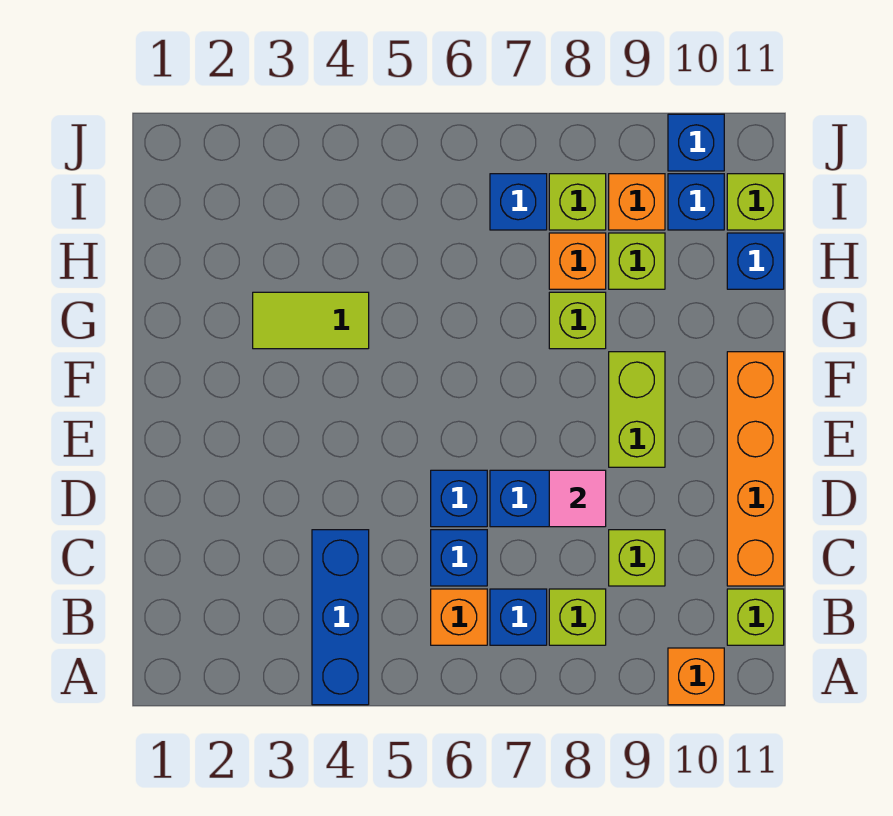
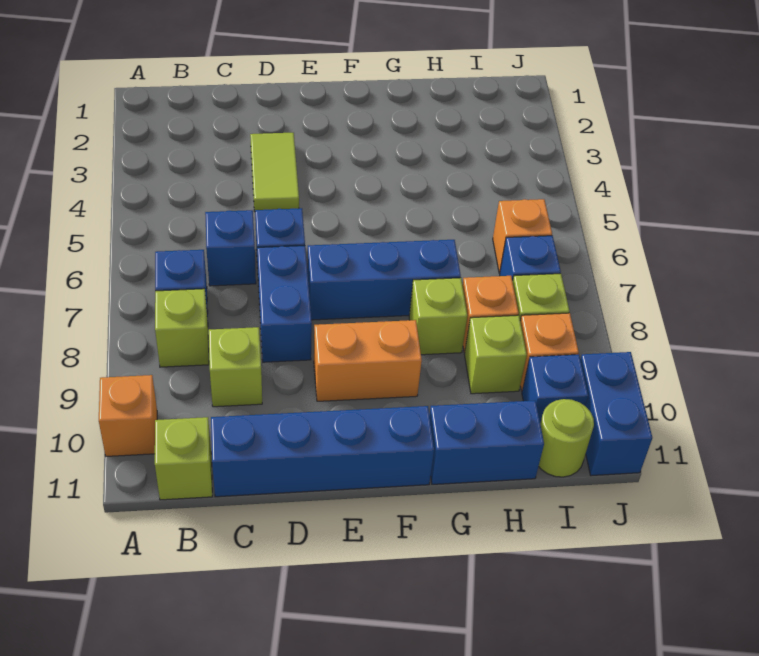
blue brick A4:C4 level 1 -> blue brick E7:G7 level 1
orange brick B6 level 1 -> orange brick I6 level 1
orange brick C11:F11 level 1 -> blue brick C11:F11 level 1
pink tile D8 level 2 -> none
lime brick E9:F9 level 1 -> orange brick E9:F9 level 1
lime tile G3:G4 level 1 -> lime tile D3:D4 level 1
blue brick H11 level 1 -> blue brick G11:H11 level 1
lime brick I11 level 1 -> lime round brick I11 level 1
blue brick J10 level 1 -> blue brick J10:J11 level 1

